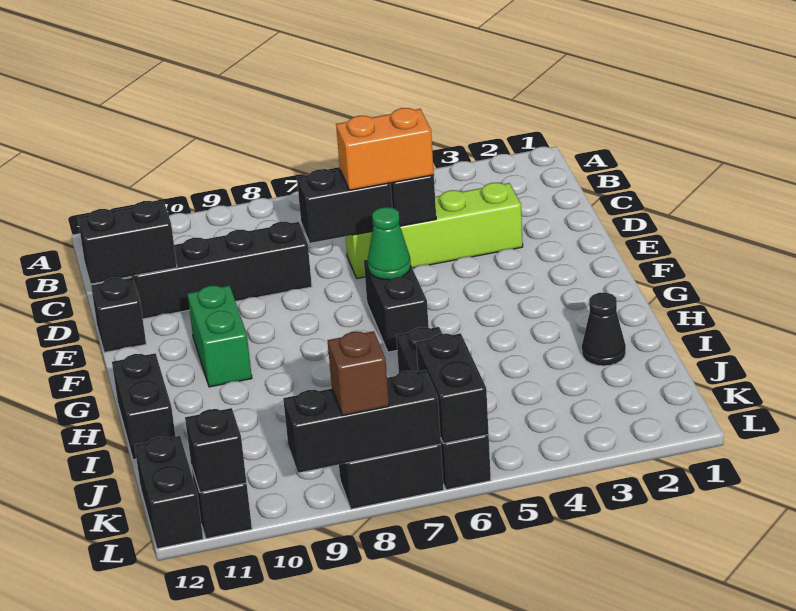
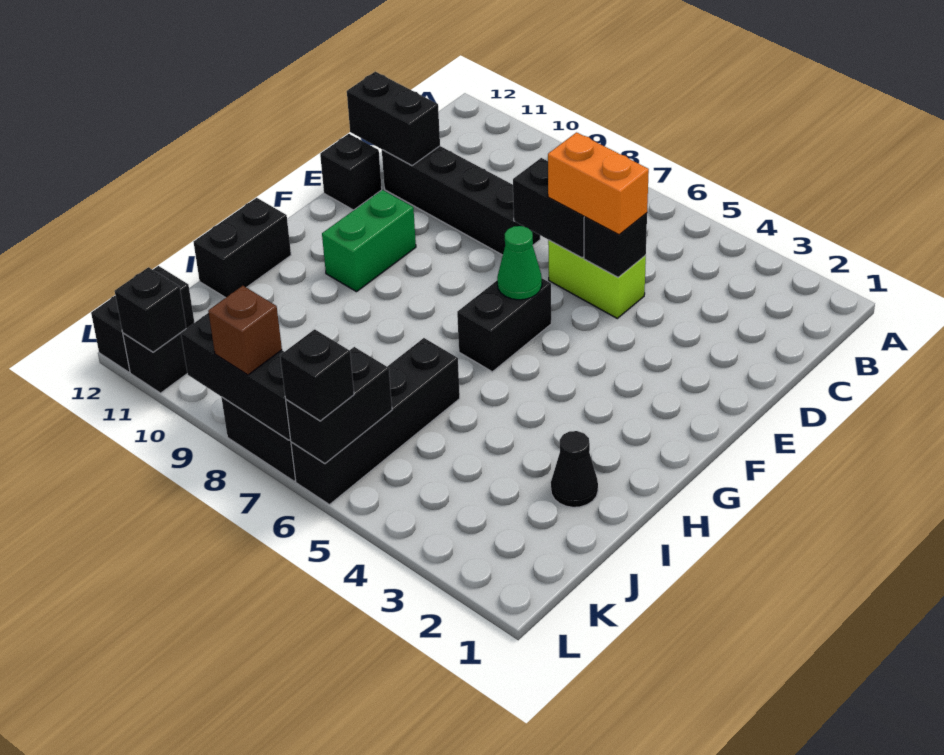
lime brick D3:D6 level 1 -> lime brick D5:D6 level 1
none -> black brick L6 level 3

